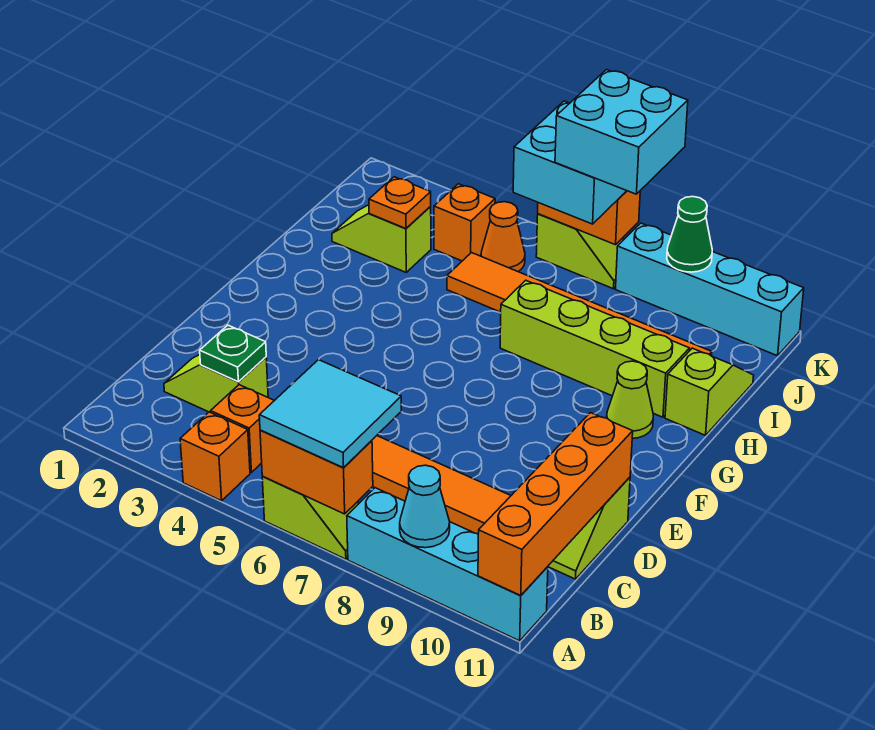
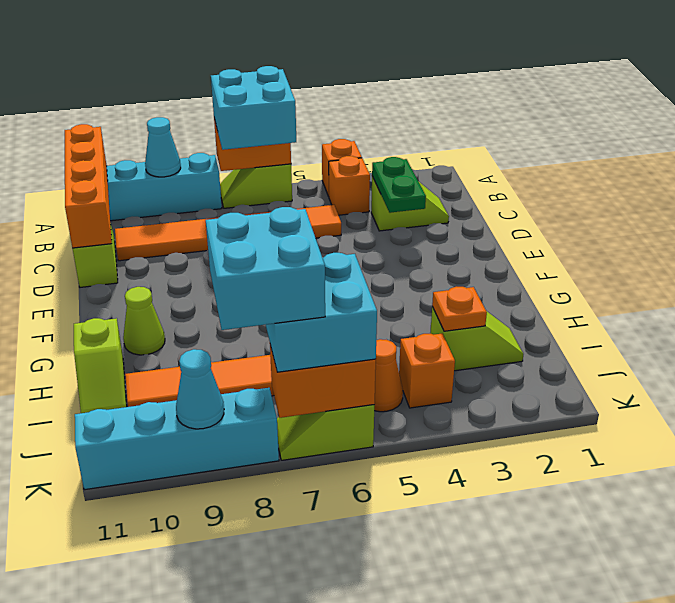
cyan tile A6:B7 level 3 -> cyan brick A6:B7 level 3
green plate C3 level 2 -> green plate C3:D3 level 2
lime brick H7:H10 level 1 -> none
green cone K9 level 2 -> cyan cone K9 level 2

